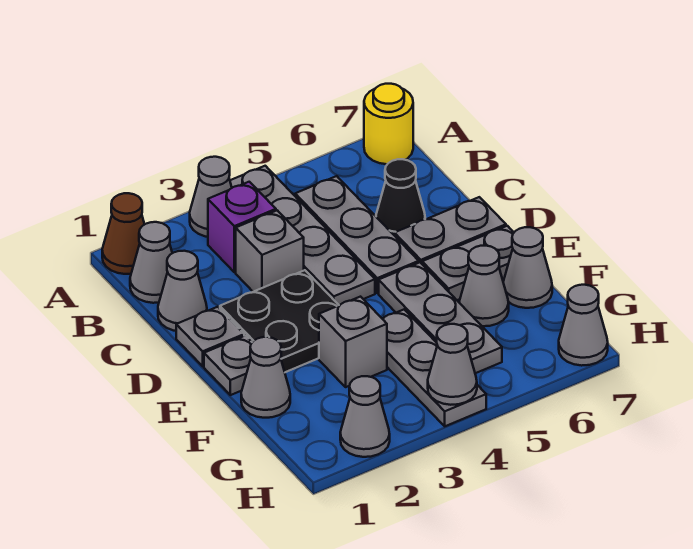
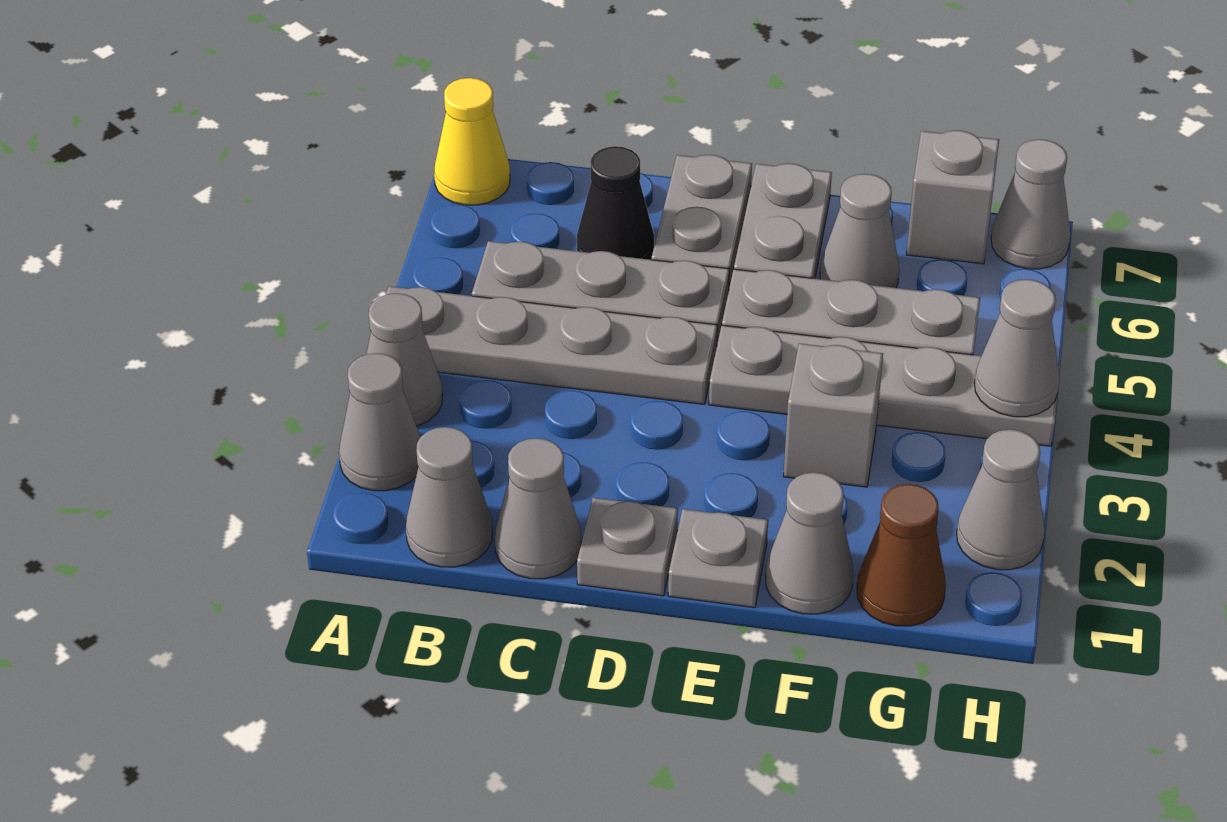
brown cone A1 level 1 -> brown cone G1 level 1
yellow round brick A7 level 1 -> yellow cone A7 level 1
purple brick B3 level 1 -> none
grey brick C3 level 1 -> grey brick G7 level 1
black plate D2:E3 level 1 -> none
grey plate F4:H4 level 1 -> grey plate E4:H4 level 1
grey cone F7 level 1 -> grey cone A2 level 1

